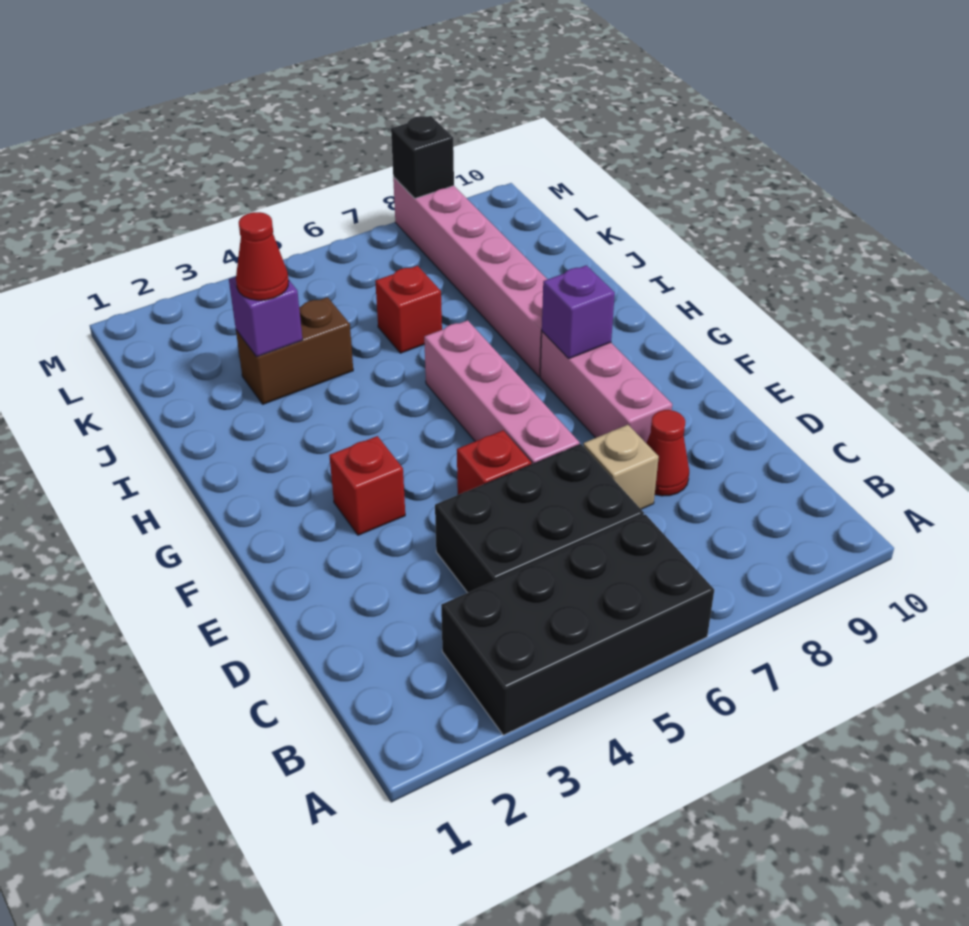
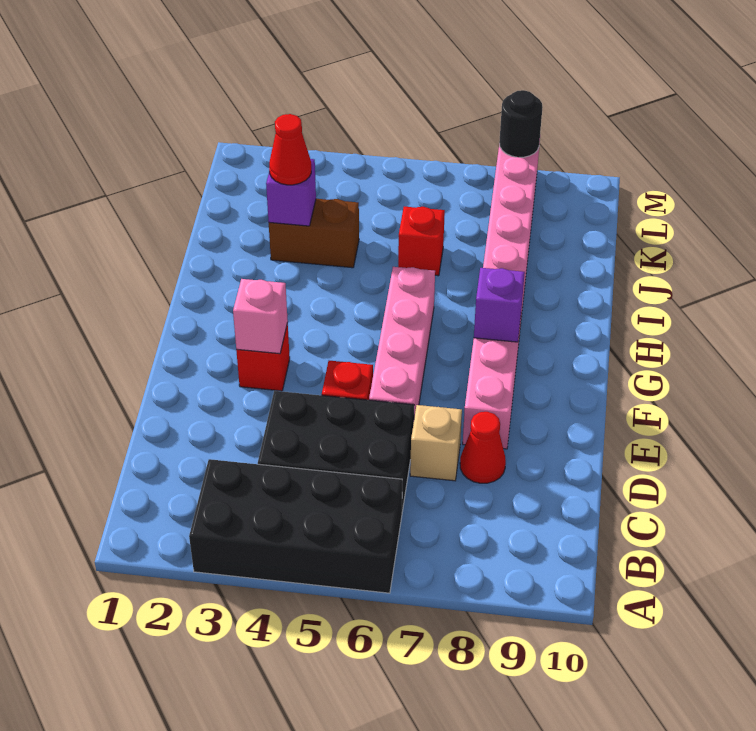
none -> pink brick F3 level 2
black brick M8 level 2 -> black round brick M8 level 2

